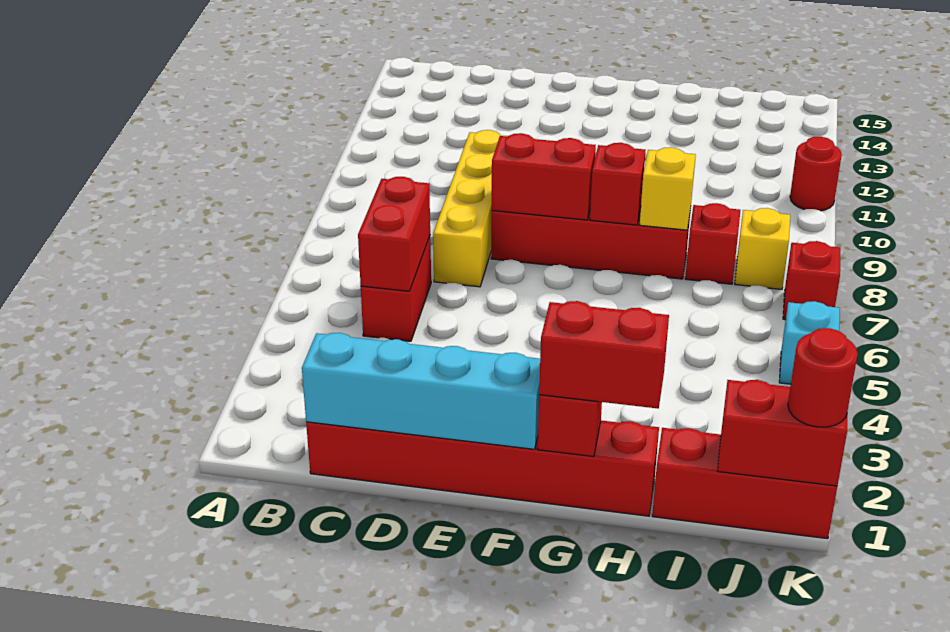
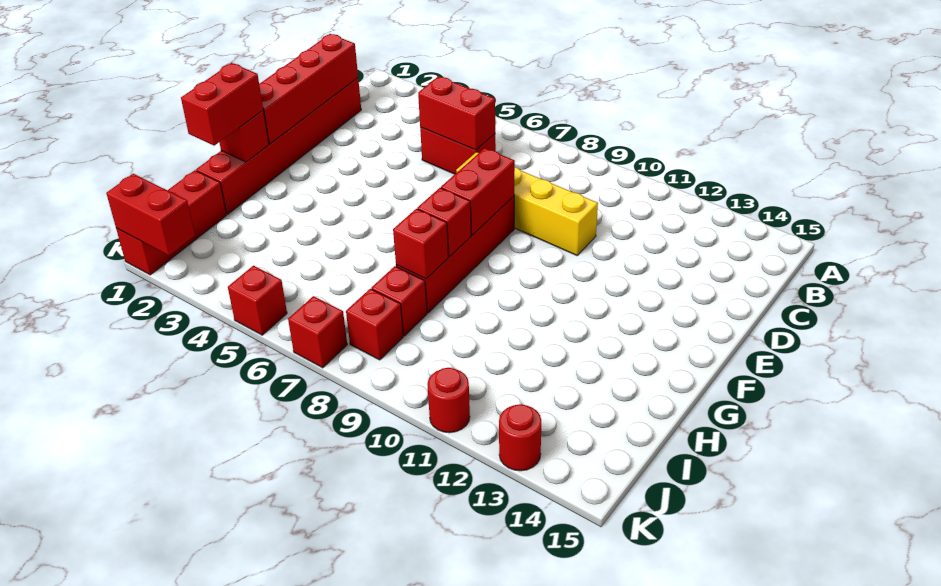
cyan brick C1:F1 level 2 -> red brick C1:F1 level 2
yellow brick H8 level 2 -> red brick H8 level 2
red brick J1:K1 level 2 -> red brick K1:K2 level 2
yellow brick J8 level 1 -> red brick J8 level 1
red round brick K1 level 3 -> red round brick K13 level 1
cyan brick K5 level 1 -> red brick K5 level 1

